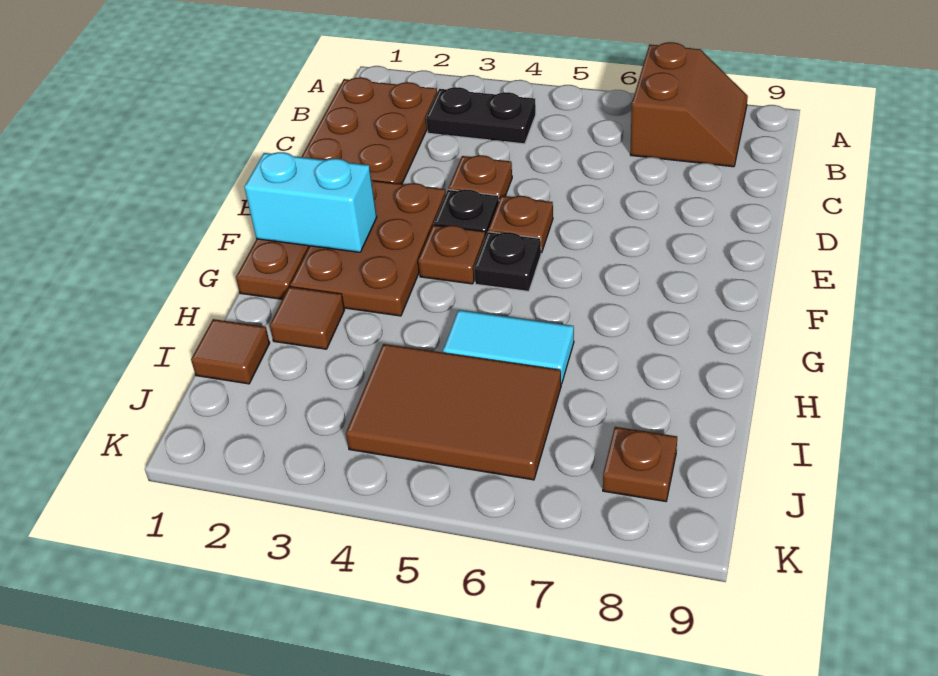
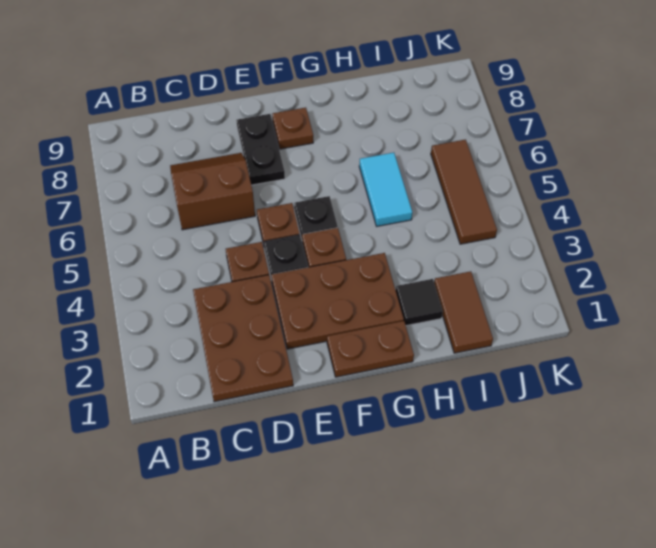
brown slope A7:B8 level 1 top 7 -> brown slope C6:D7 level 1 top 6
brown plate B1:D2 level 1 -> brown plate C1:D3 level 1
black plate B3:B4 level 1 -> black plate E7:E8 level 1
cyan brick F1:F2 level 2 -> none
brown tile H2 level 1 -> black tile H2 level 1
brown tile I1 level 1 -> brown tile I1:I2 level 1
brown tile I4:J6 level 1 -> brown tile J4:J6 level 1
brown plate J8 level 1 -> brown plate F8 level 1

